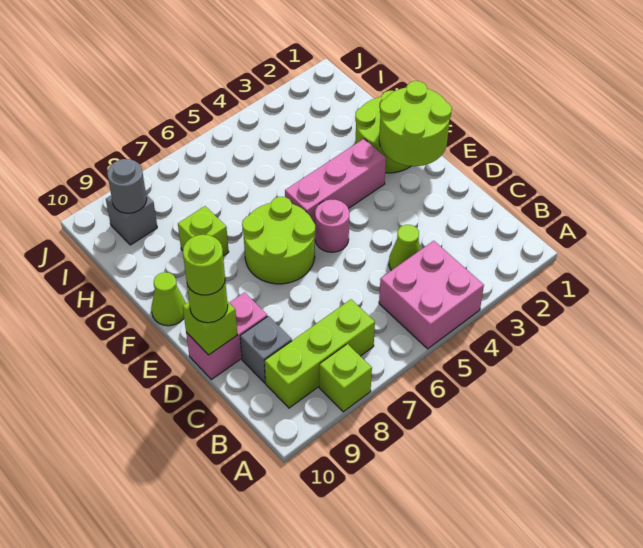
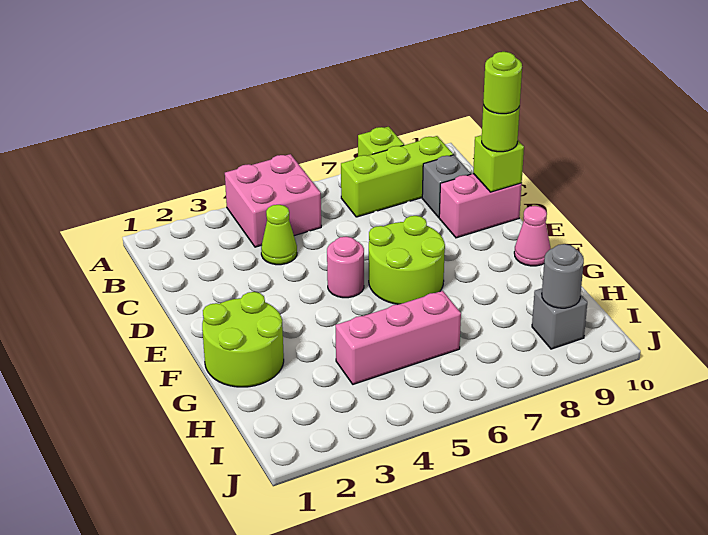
lime round brick E1:F2 level 2 -> none
pink brick F3:F5 level 1 -> pink brick H4:H6 level 1
lime cone F10 level 1 -> pink cone F10 level 1
lime brick G8 level 1 -> none

